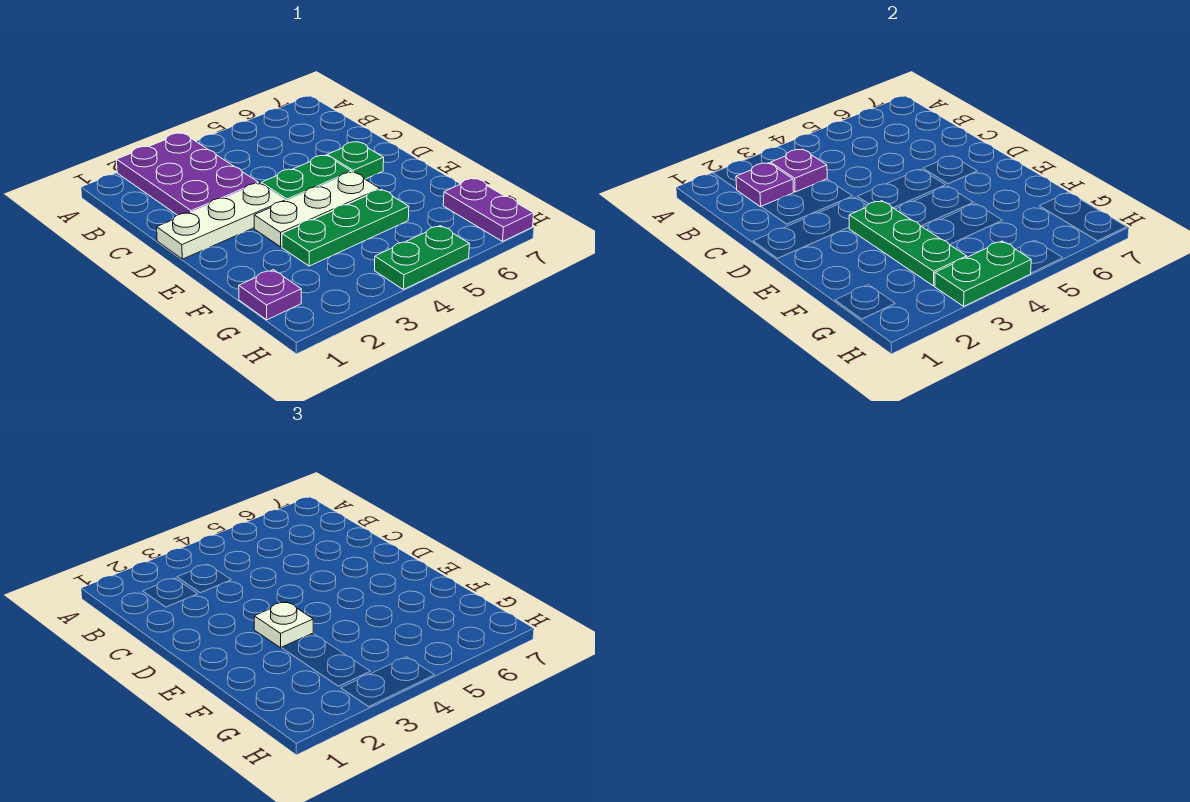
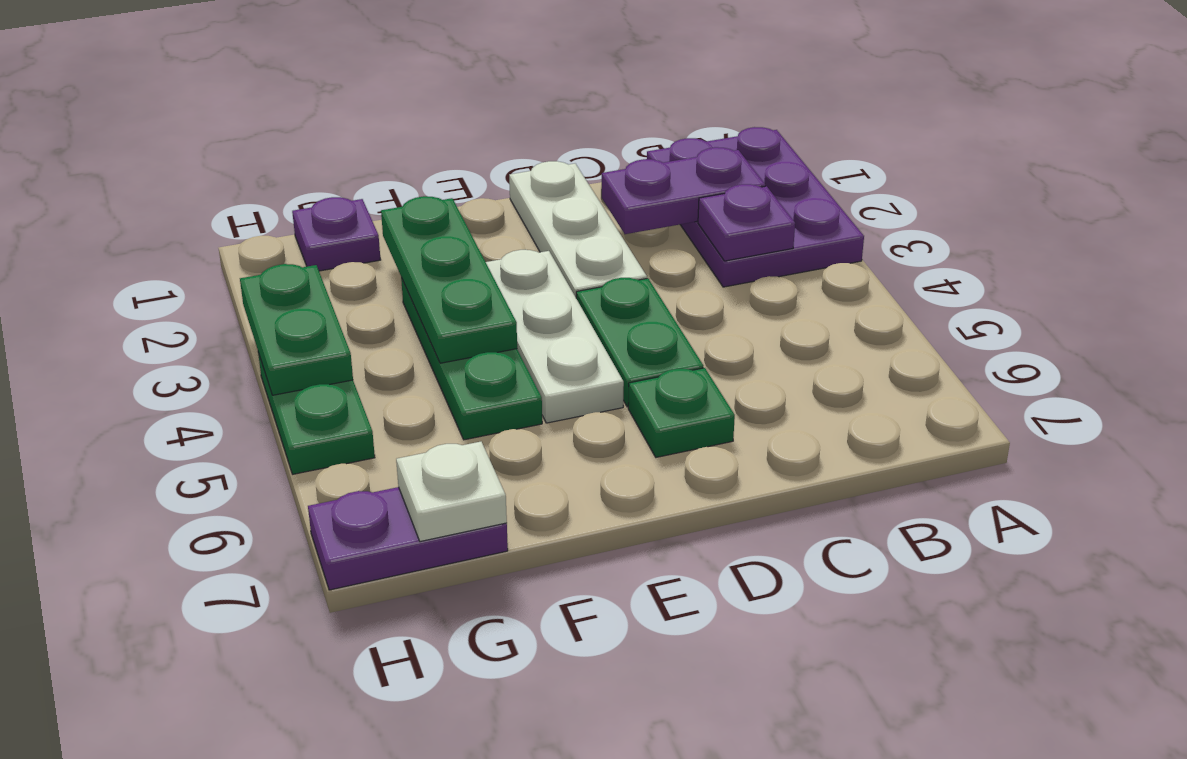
purple plate A2:C3 level 1 -> purple plate A1:B3 level 1
purple plate B2 level 2 -> purple plate B2:C2 level 2
green plate E3:G3 level 2 -> green plate F2:F4 level 2
white plate E3 level 3 -> white plate G7 level 2

